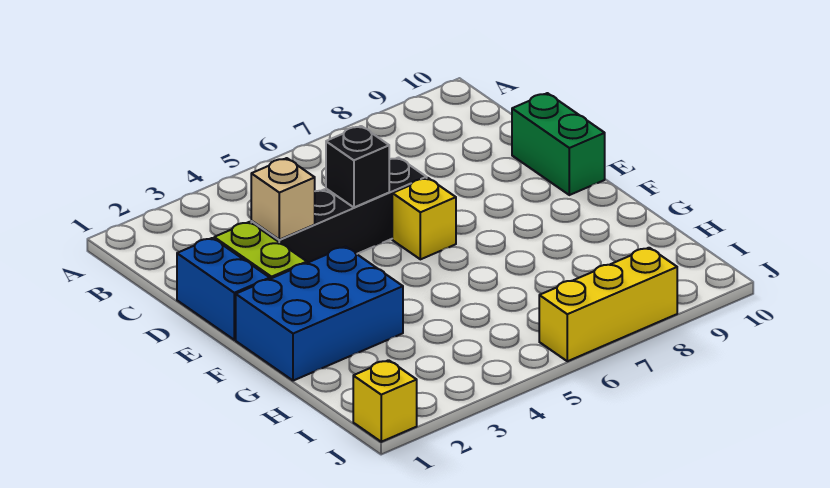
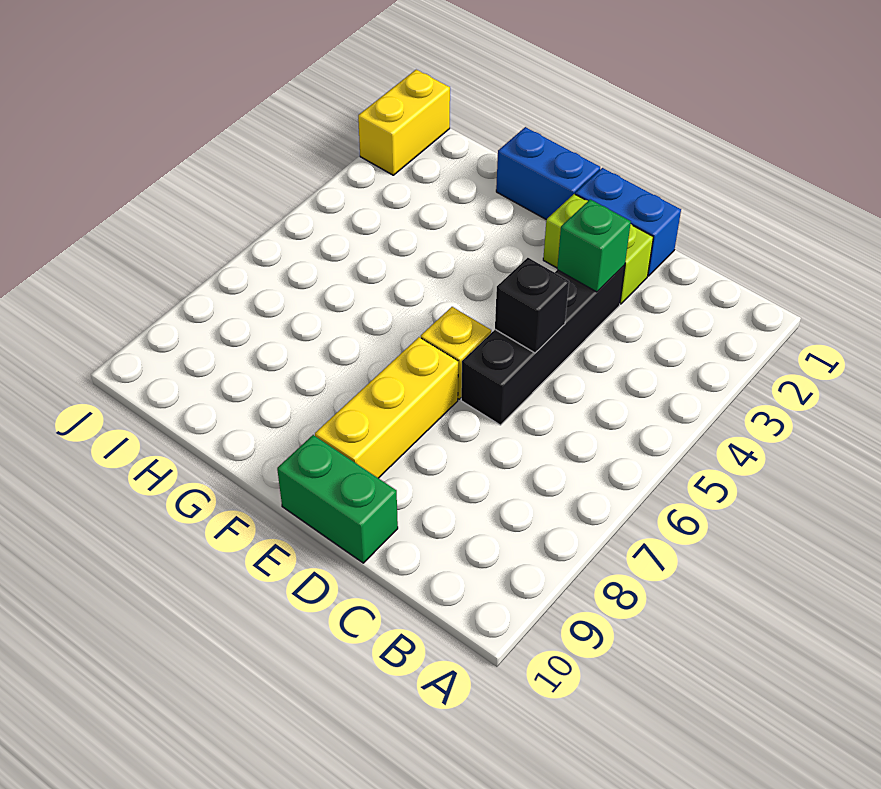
tan brick D3 level 2 -> green brick D3 level 2
blue brick F1:G3 level 1 -> blue brick F1:G1 level 1
yellow brick J1 level 1 -> yellow brick J1:J2 level 1
yellow brick J6:J8 level 1 -> yellow brick E7:E9 level 1

